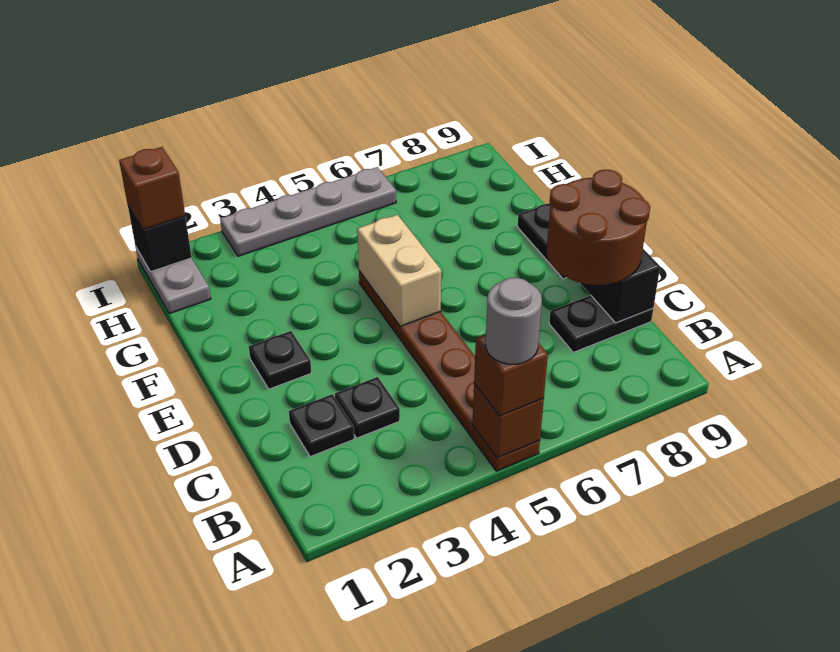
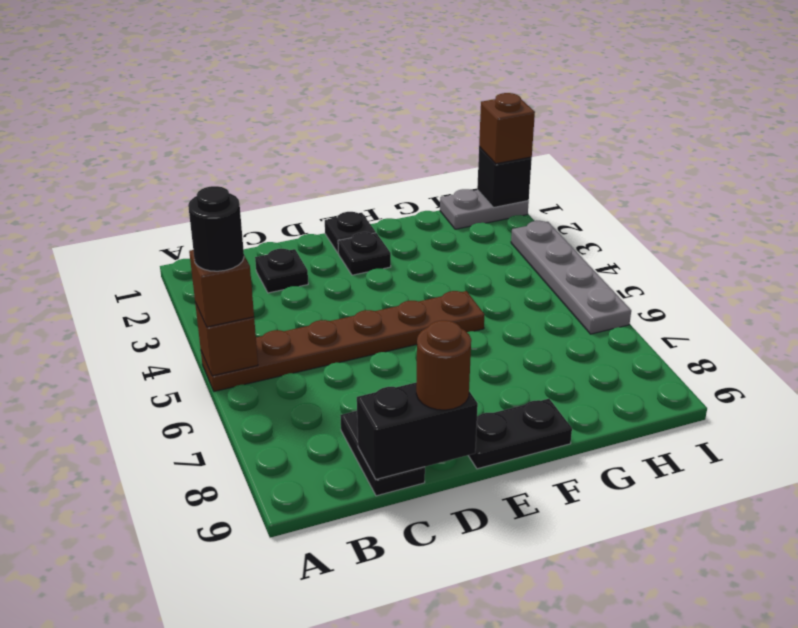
grey round brick A5 level 4 -> black round brick A5 level 4
black plate C3 level 1 -> black plate E1 level 1
brown round brick C8:D9 level 3 -> brown round brick D9 level 3
tan brick E5:F5 level 2 -> none

